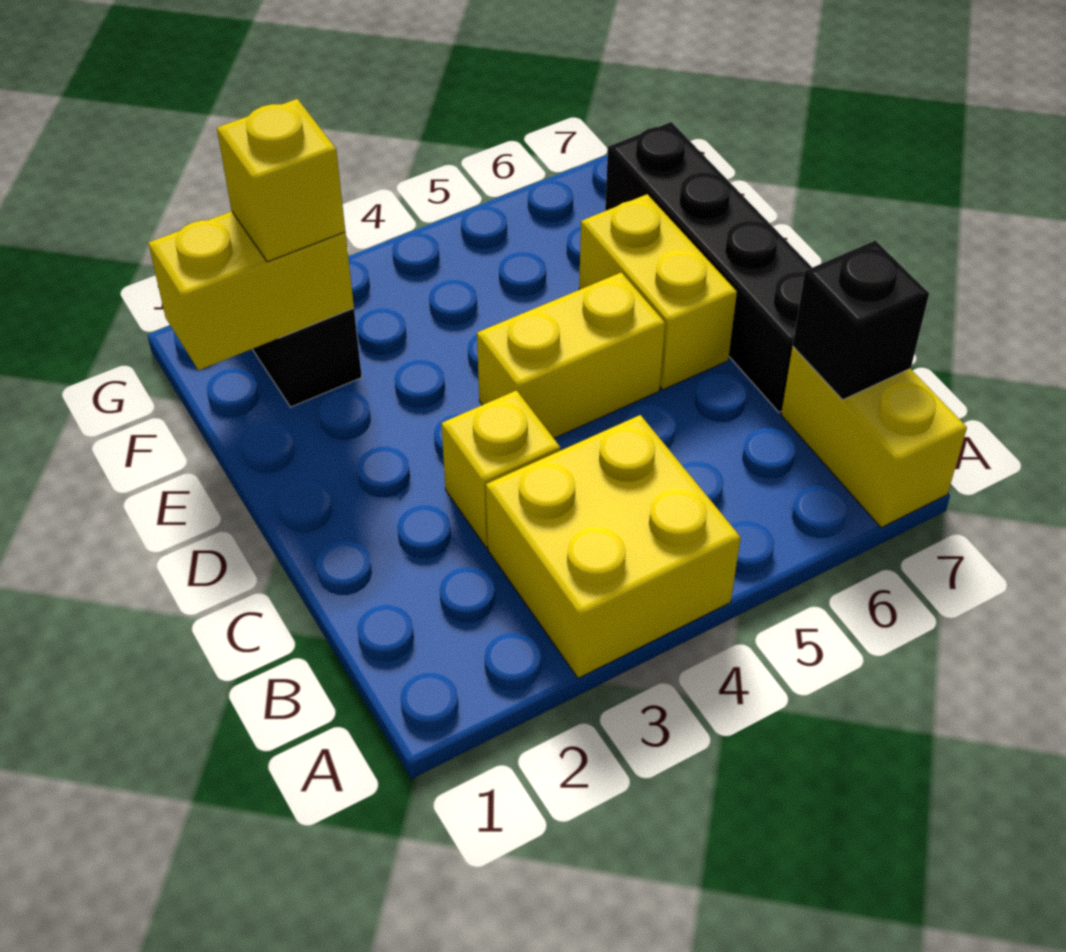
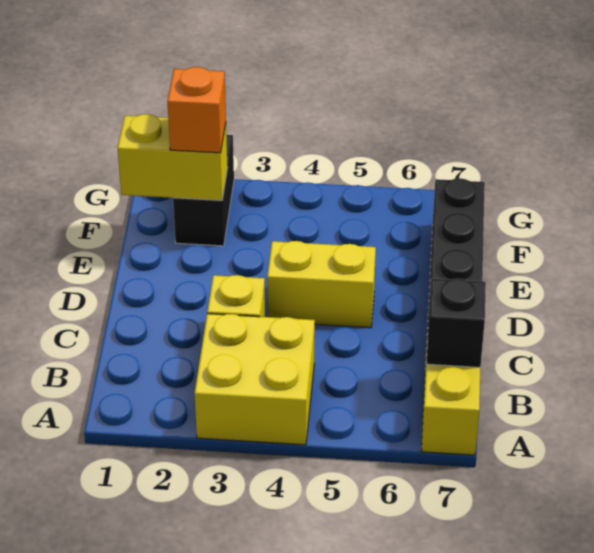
yellow brick D6:E6 level 1 -> none
yellow brick F2 level 3 -> orange brick F2 level 3

